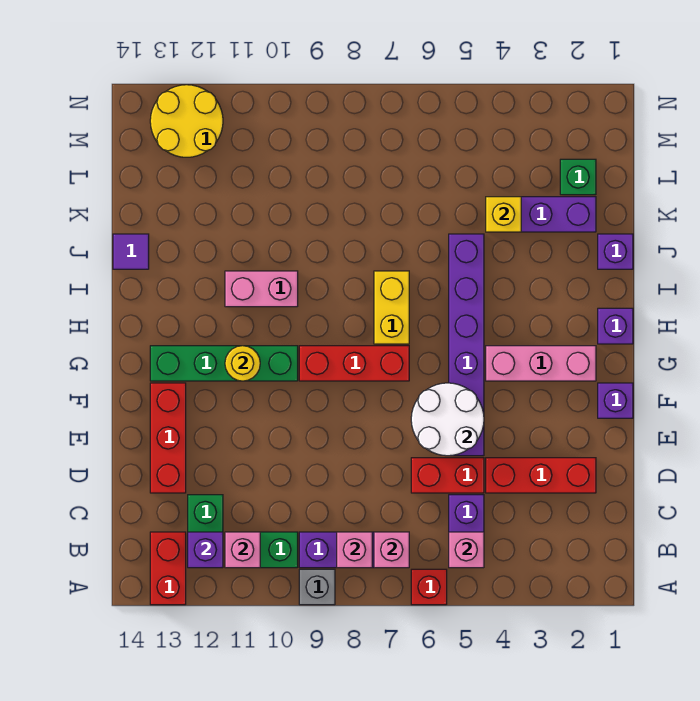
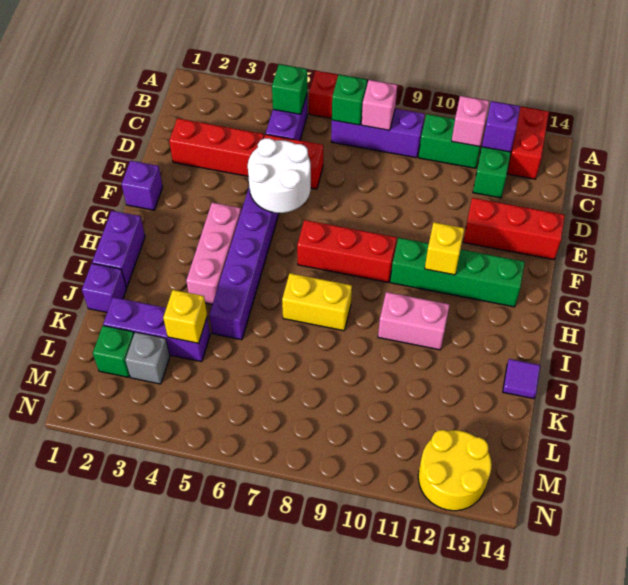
grey brick A9 level 1 -> grey brick L3 level 1
pink brick B5 level 2 -> green brick B5 level 2
pink brick B7 level 2 -> green brick B7 level 2
red brick D13:F13 level 1 -> red brick E12:E14 level 1
pink brick G2:G4 level 1 -> pink brick G4:I4 level 1
yellow round brick G11 level 2 -> yellow brick G11 level 2
purple brick H1 level 1 -> purple brick H1:I1 level 1
yellow brick H7:I7 level 1 -> yellow brick I7:I8 level 1

